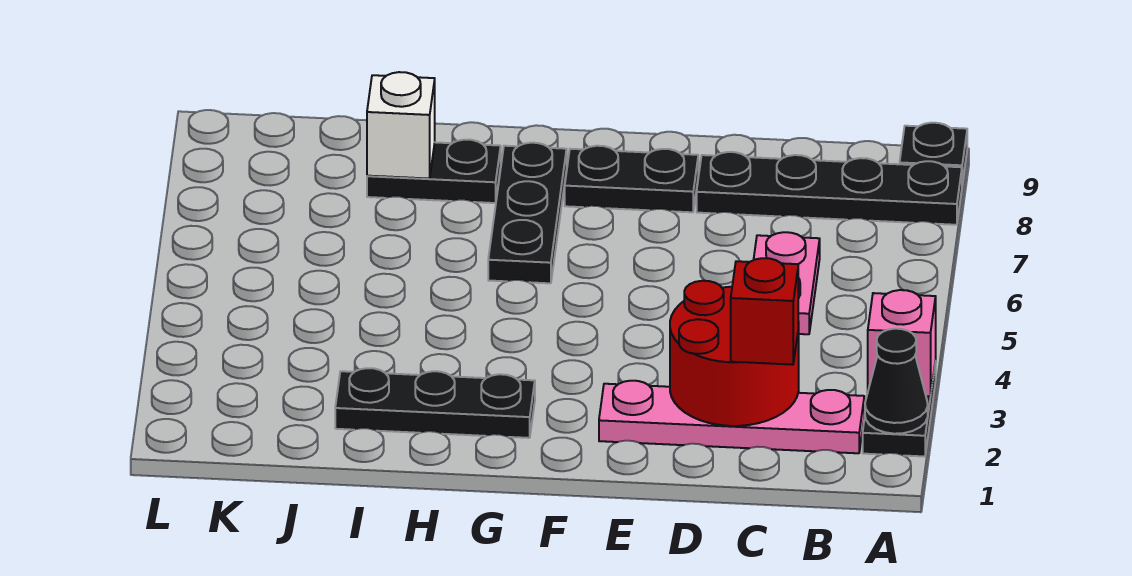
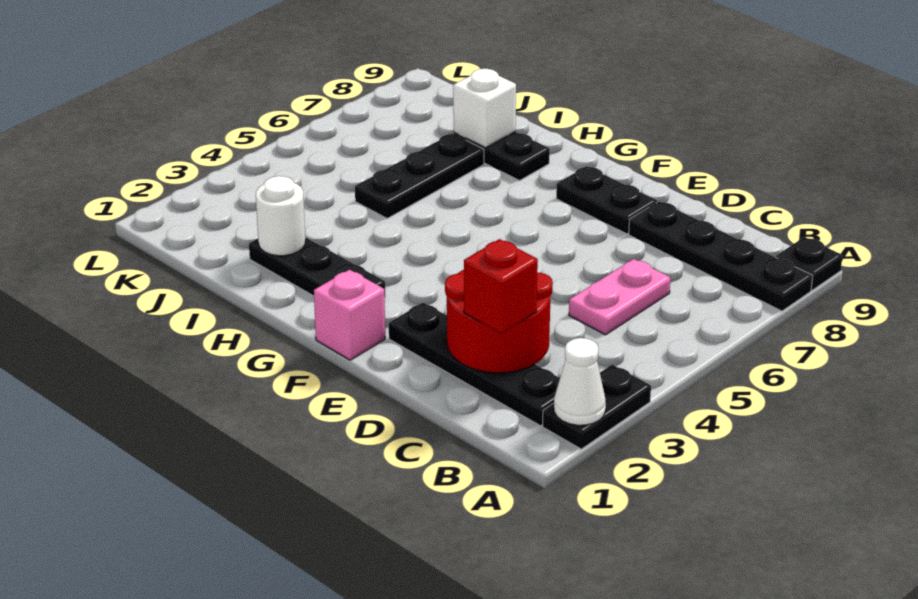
black cone A2 level 2 -> white cone A2 level 2
pink brick A3 level 2 -> pink brick F1 level 1
pink plate B2:E2 level 1 -> black plate B2:E2 level 1
black plate G6:G8 level 1 -> black plate I5:I7 level 1
none -> white round brick I2 level 2

